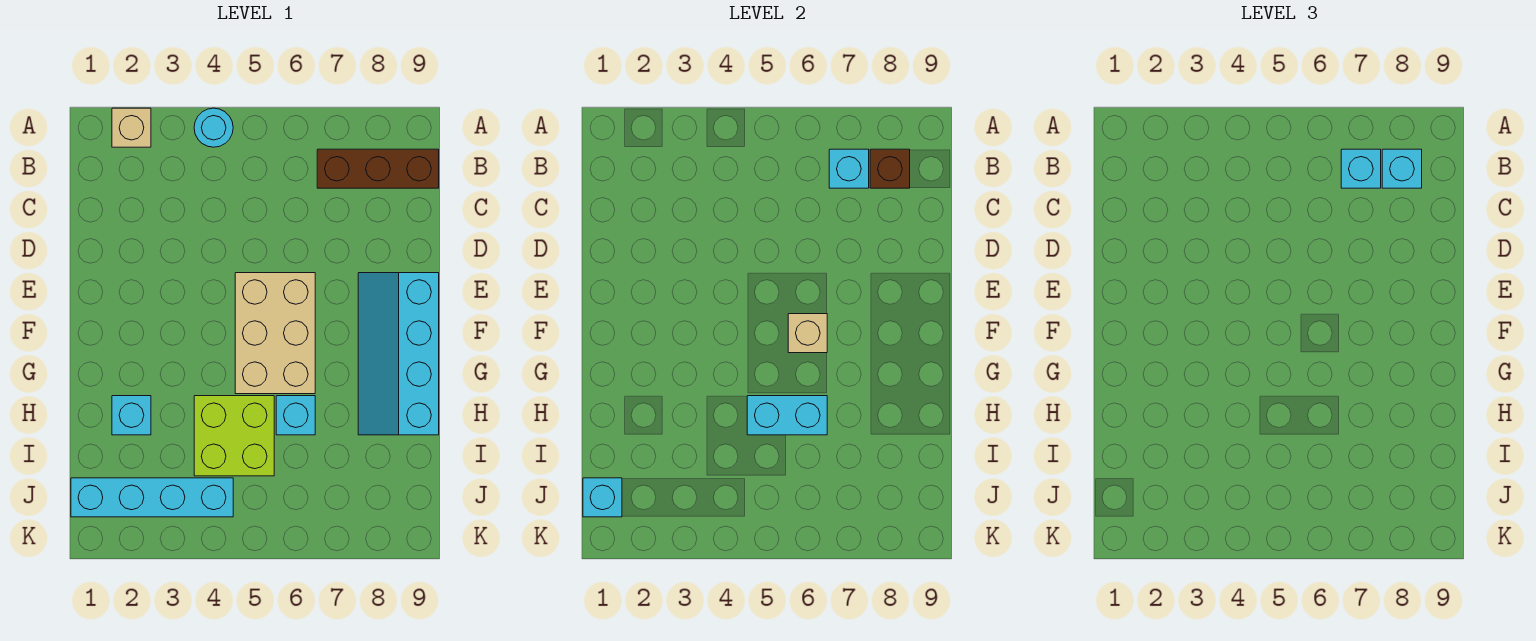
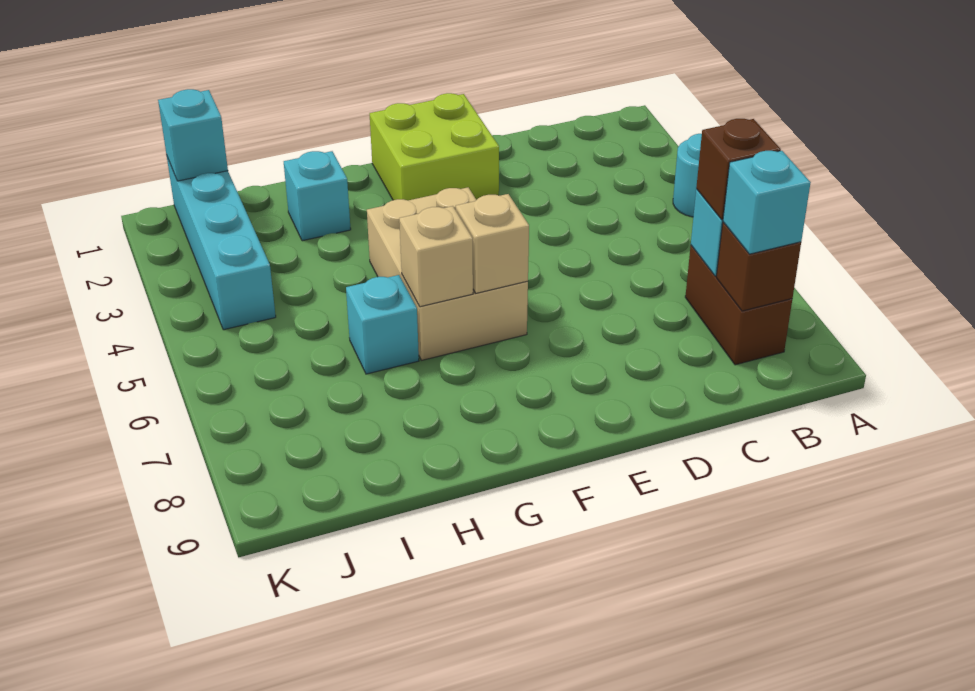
tan brick A2 level 1 -> tan brick G6 level 2
brown brick B7:B9 level 1 -> brown brick B7:B8 level 1
cyan brick B7 level 3 -> brown brick B7 level 3
tan brick E5:G6 level 1 -> tan brick F4:G6 level 1
cyan slope E8:H9 level 1 top 9 -> none
lime brick H4:I5 level 1 -> lime brick E1:F2 level 1
cyan brick H5:H6 level 2 -> none

